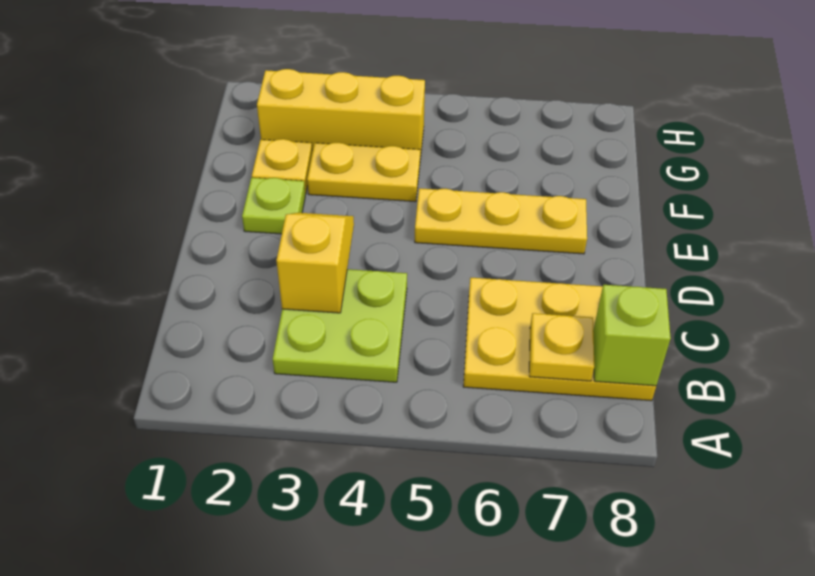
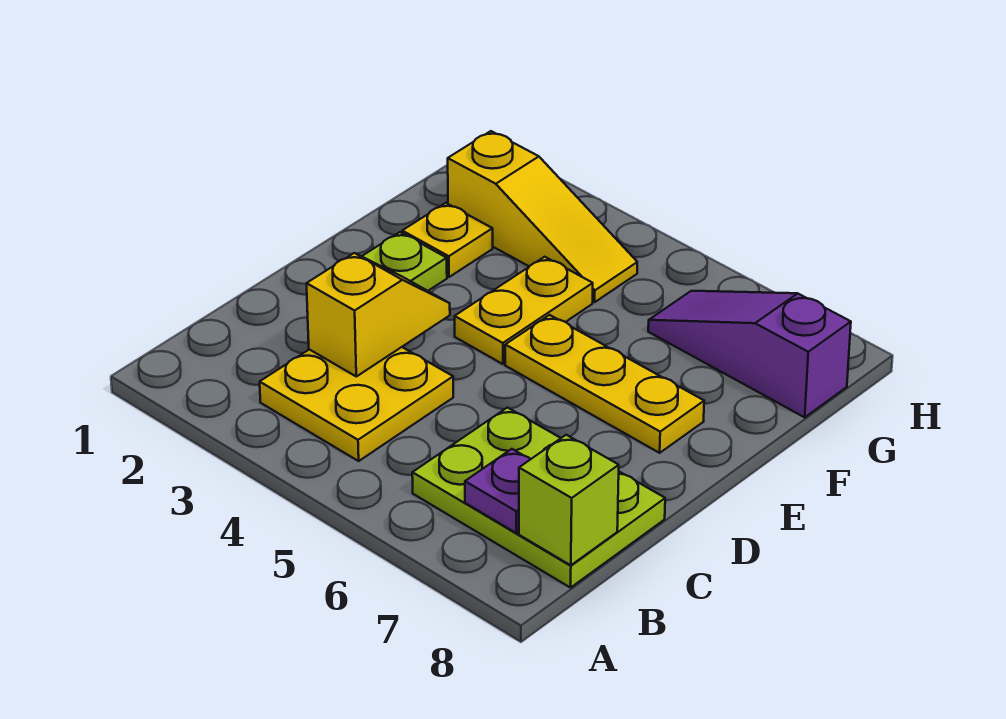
lime plate B3:C4 level 1 -> yellow plate B3:C4 level 1
yellow plate B6:C8 level 1 -> lime plate B6:C8 level 1
yellow plate B7 level 2 -> purple plate B7 level 2
yellow plate F3:F4 level 1 -> yellow plate E4:F4 level 1
yellow brick G2:G4 level 1 -> yellow slope G2:G4 level 1 top 2
none -> purple slope G6:G8 level 1 top 8

